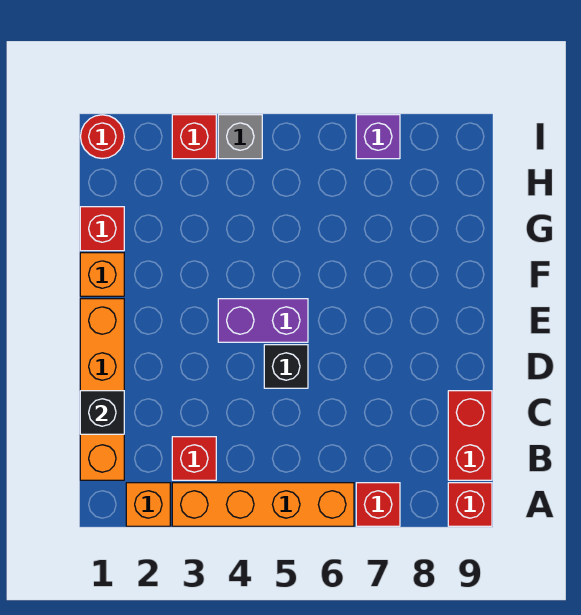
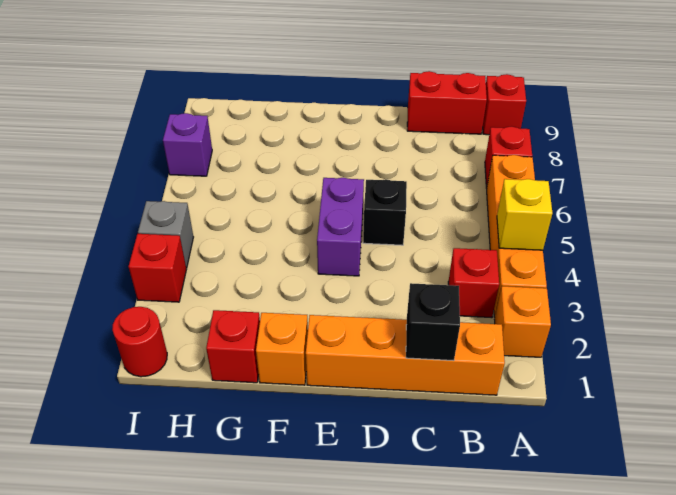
none -> yellow brick A4 level 2

